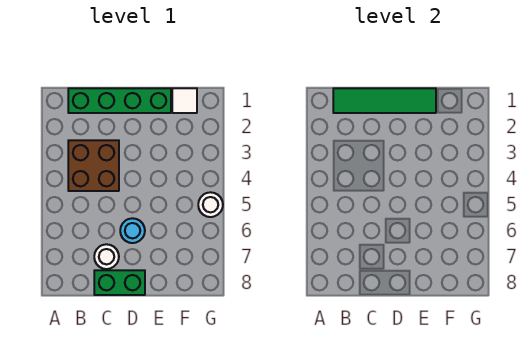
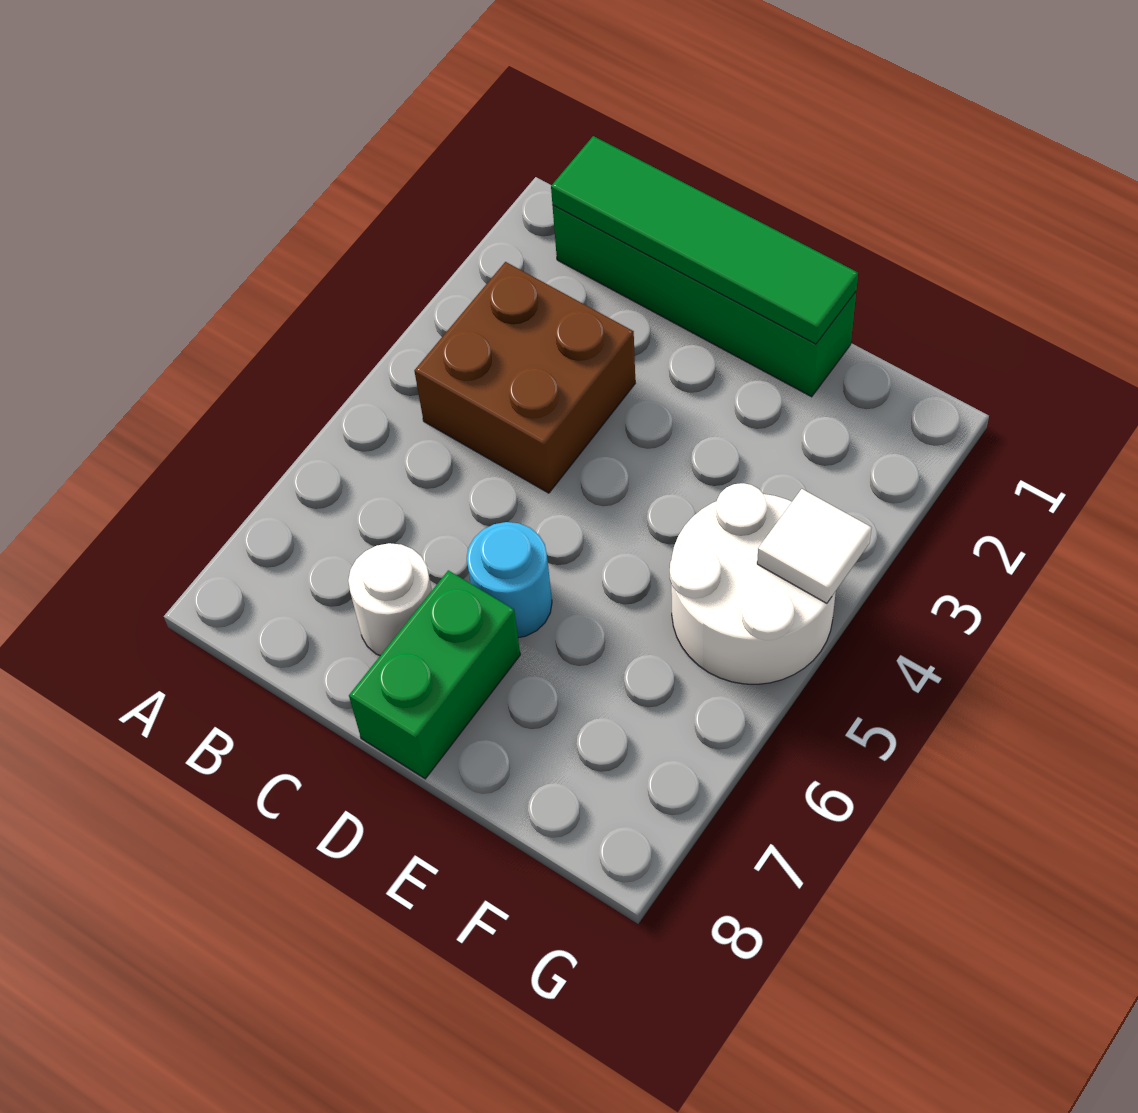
green brick C8:D8 level 1 -> green brick D7:D8 level 1
white tile F1 level 1 -> white tile G4 level 2
white round brick G5 level 1 -> white round brick F4:G5 level 1

